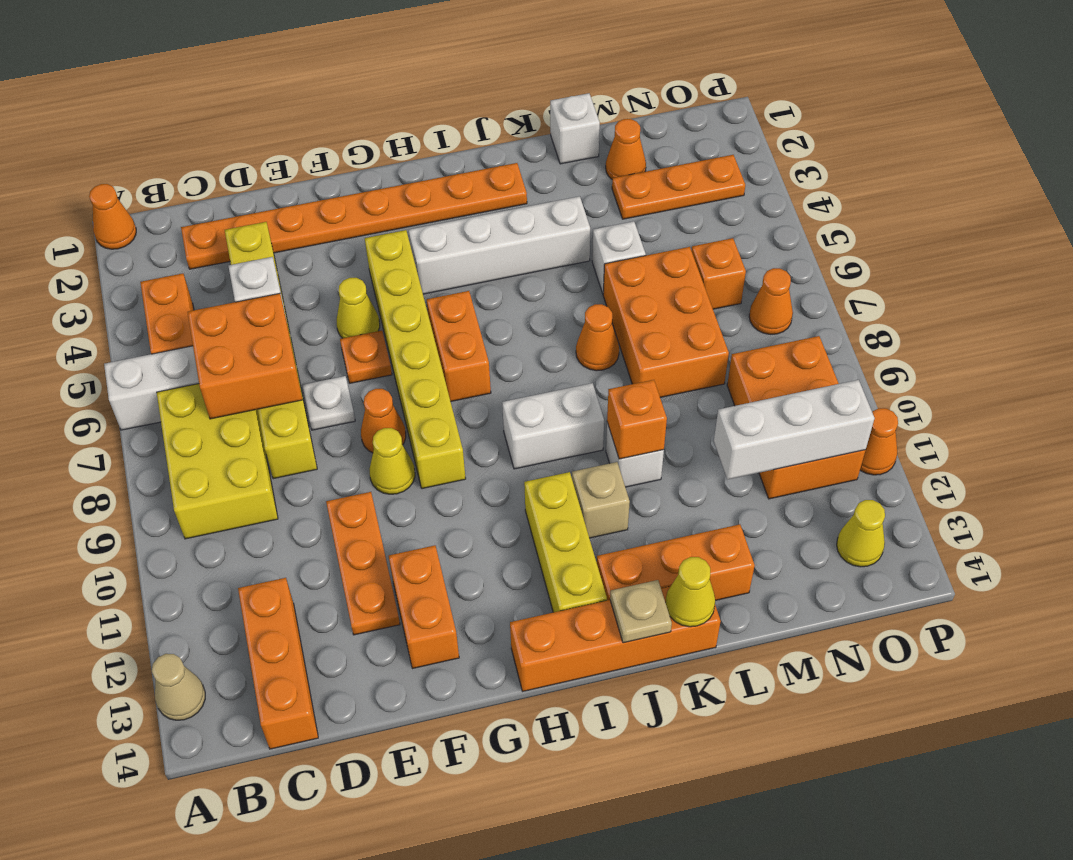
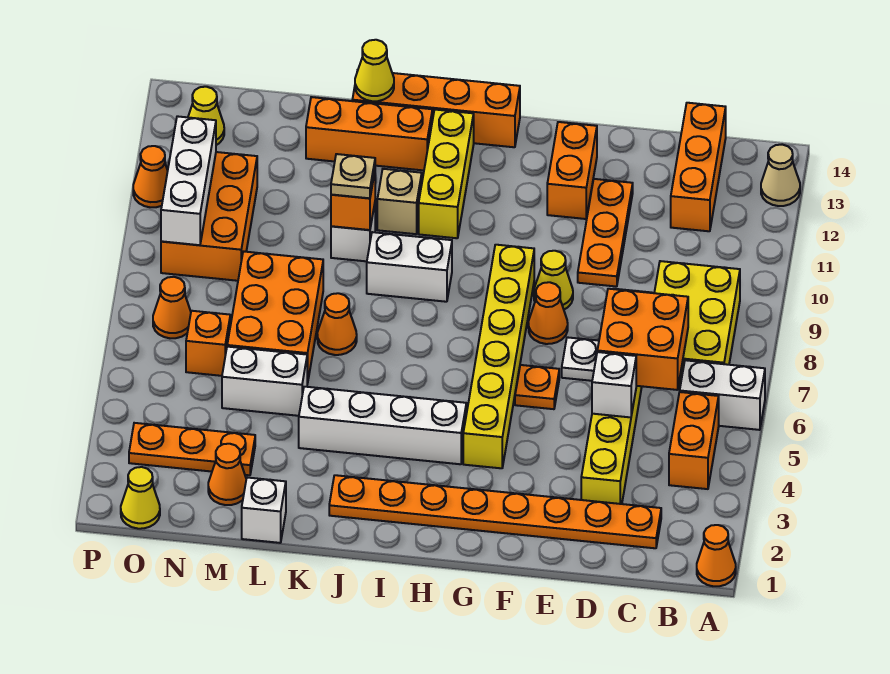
yellow cone F5 level 1 -> yellow cone O1 level 1
orange brick H6:H7 level 1 -> none
tan plate J14 level 2 -> tan plate K10 level 3
white brick L5 level 1 -> white brick L5:M5 level 1
white brick M11:O11 level 2 -> white brick O9:O11 level 2

